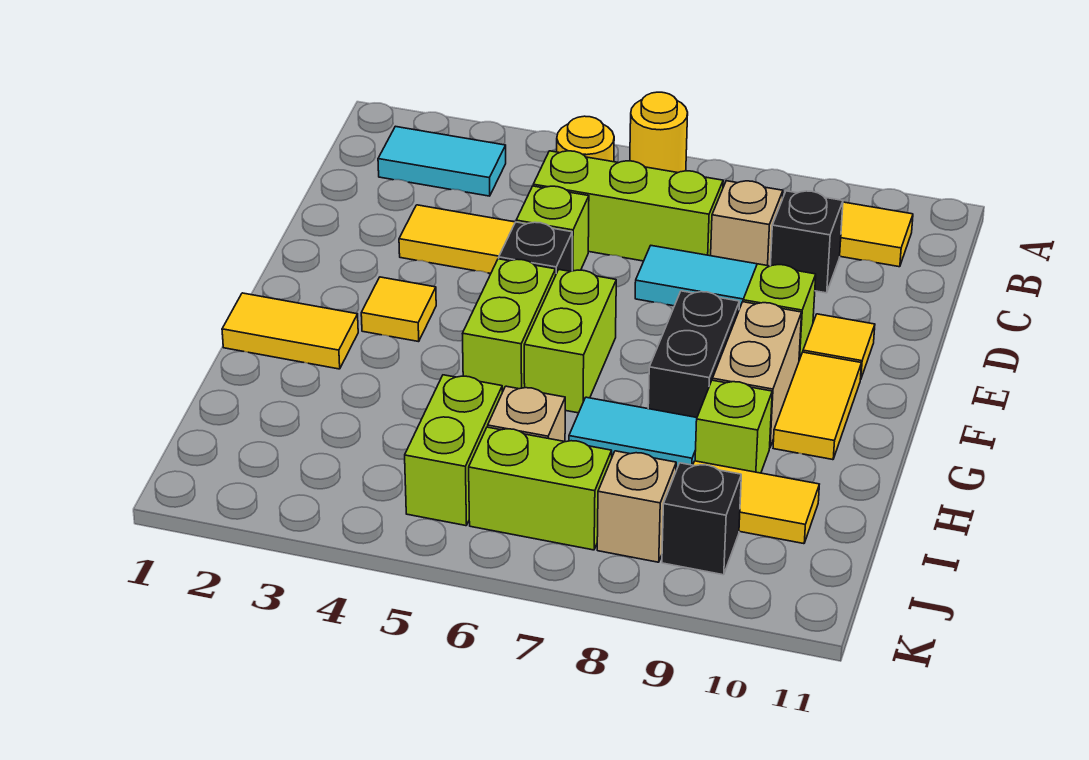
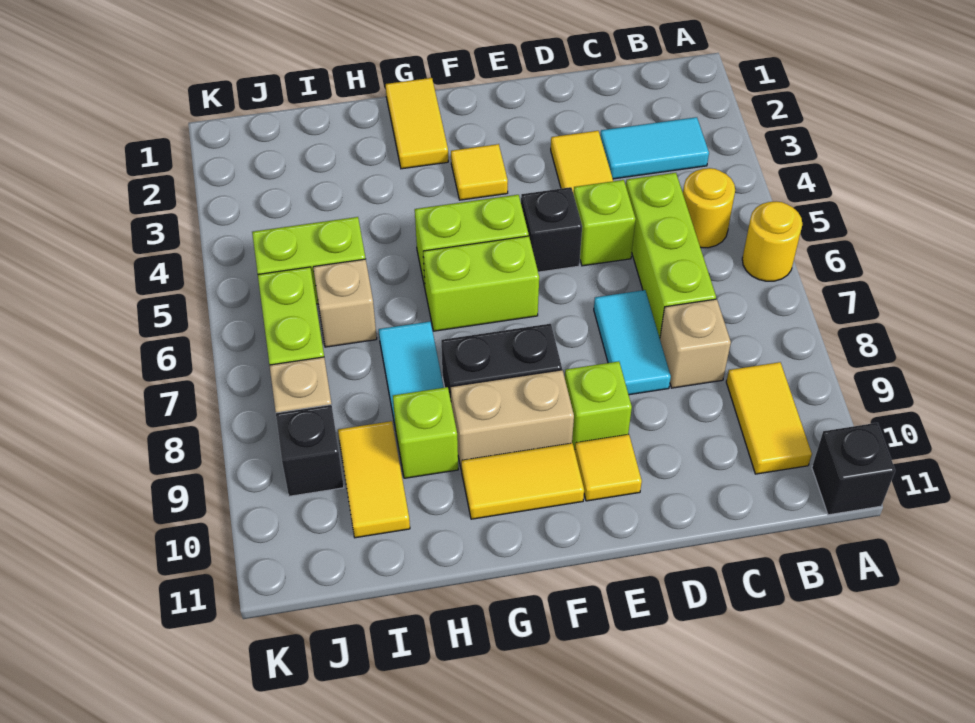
cyan tile B2:B3 level 1 -> cyan tile B3:C3 level 1
black brick C9 level 1 -> black brick A11 level 1

